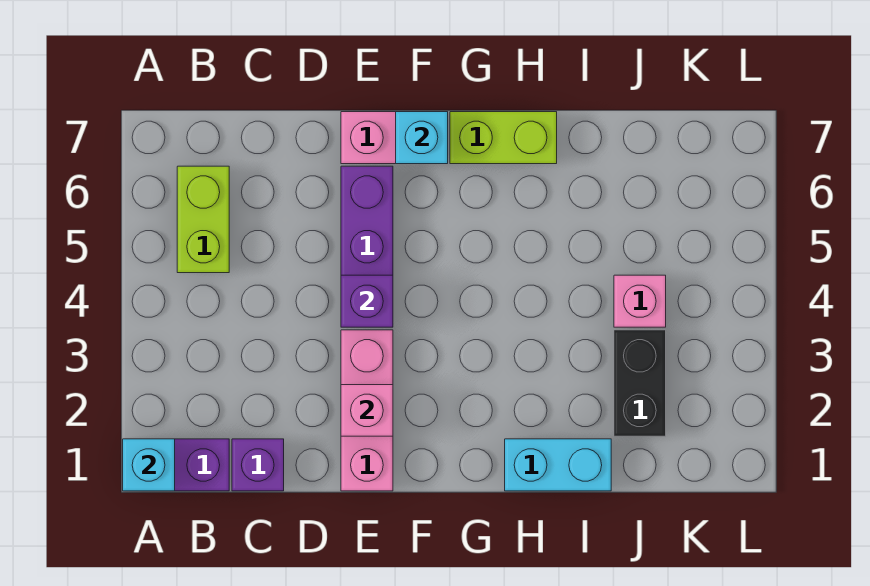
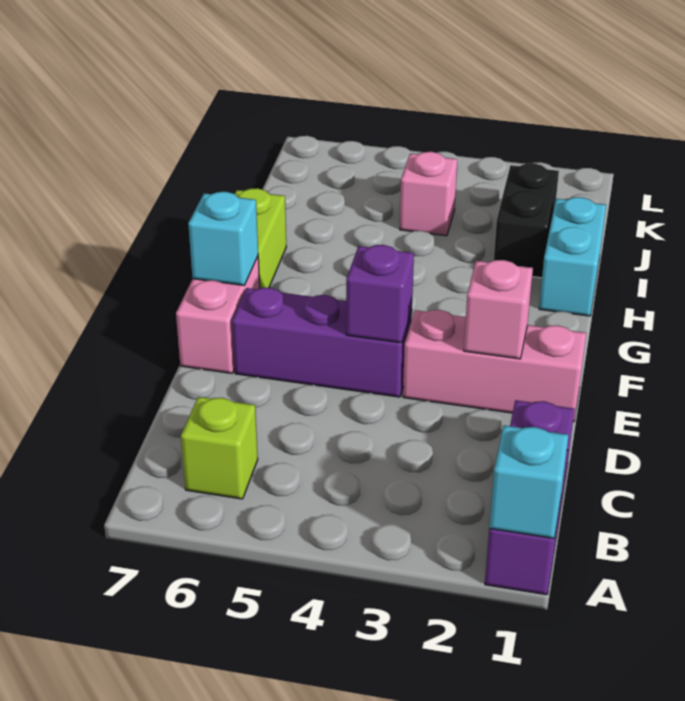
lime brick B5:B6 level 1 -> lime brick B6 level 1
black brick J2:J3 level 1 -> black brick I2:J2 level 1

